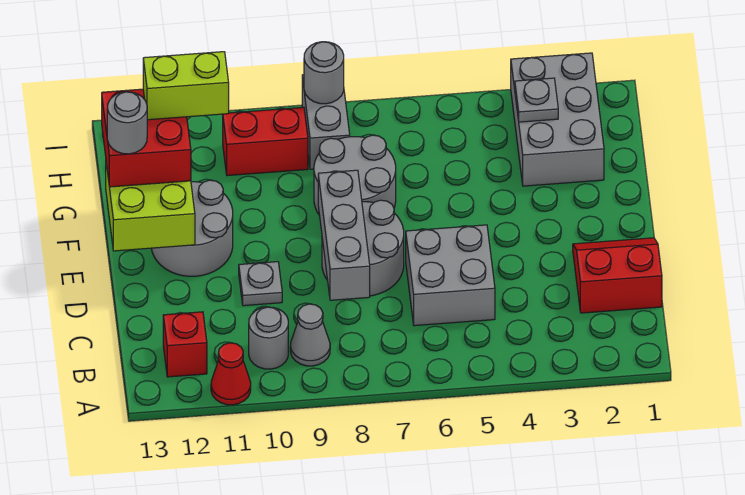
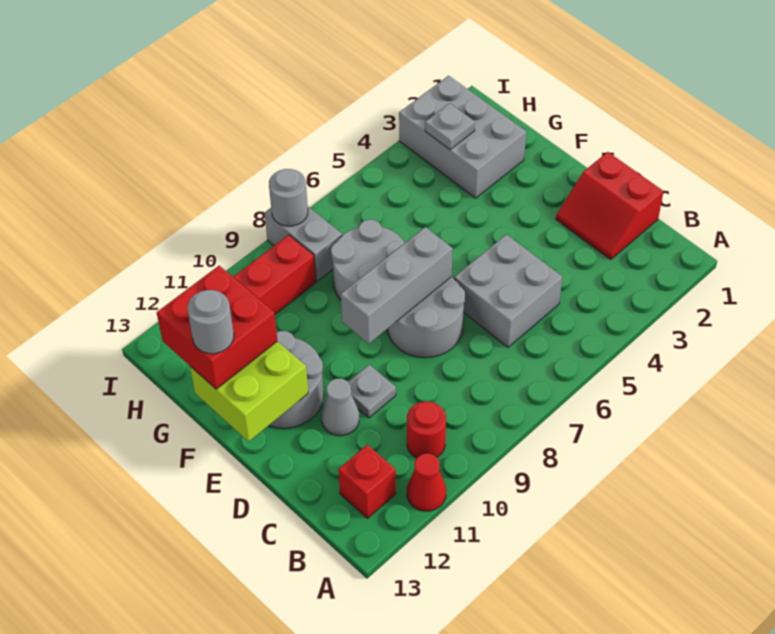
grey cone B9 level 1 -> grey cone D11 level 1
grey round brick B10 level 1 -> red round brick B10 level 1
red slope C1:D2 level 1 top C -> red slope C1:D2 level 1 top 1
grey brick C8:E8 level 2 -> grey brick E7:E9 level 2
lime brick G11:G12 level 4 -> none

